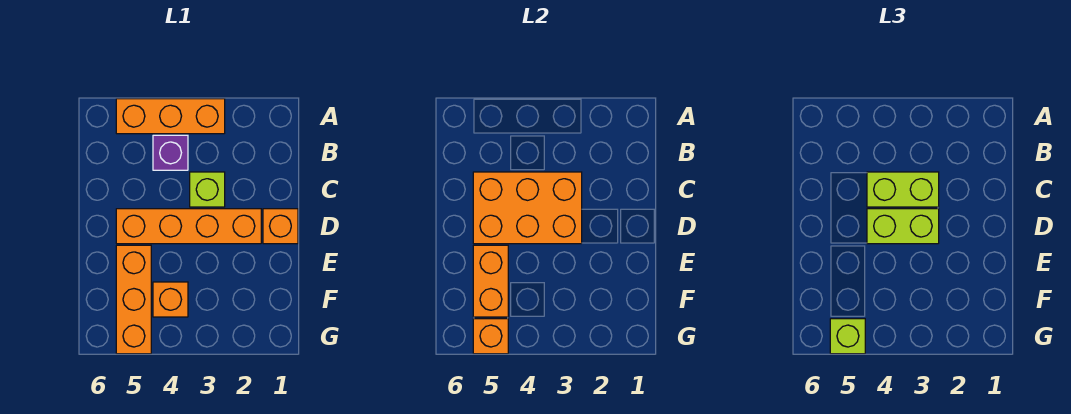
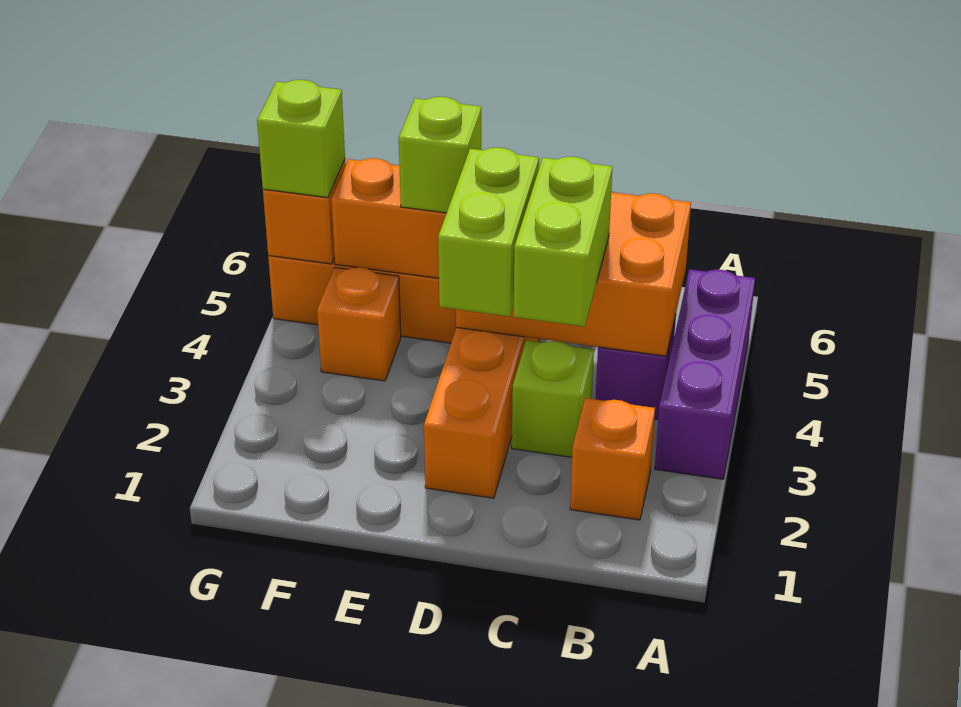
orange brick A3:A5 level 1 -> purple brick A3:A5 level 1
orange brick C3:D5 level 2 -> orange brick B4:D5 level 2
orange brick D1 level 1 -> orange brick B2 level 1
none -> lime brick E5 level 3

